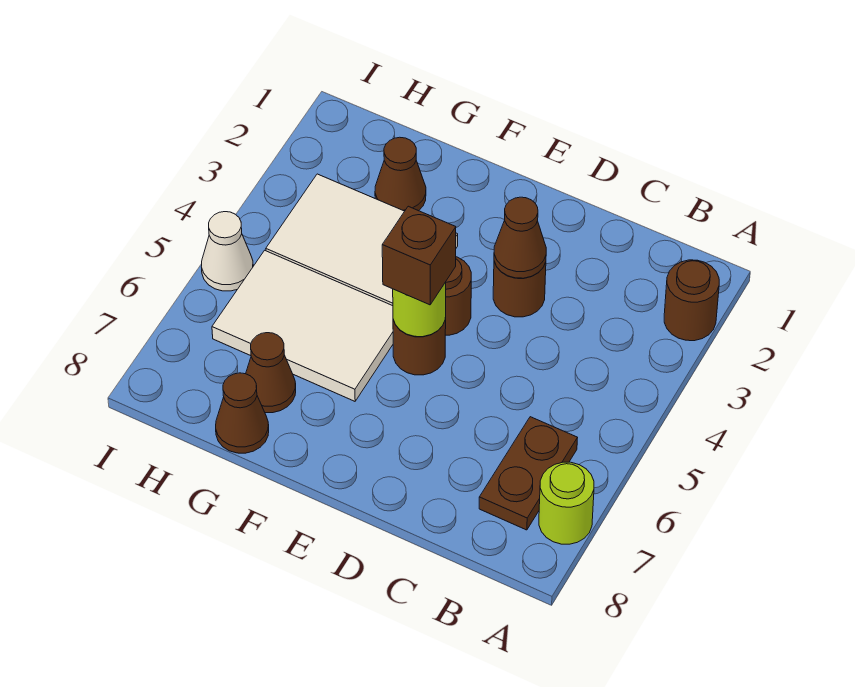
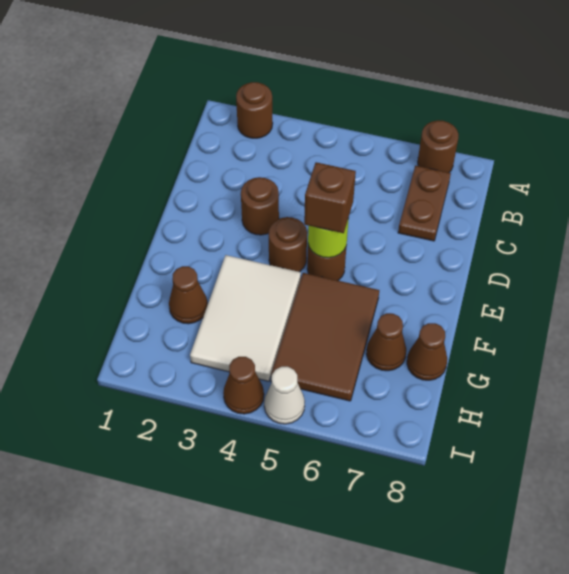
lime round brick A7 level 1 -> brown round brick A7 level 1
brown plate B6:B7 level 1 -> brown plate B7:C7 level 1
brown cone D3 level 2 -> brown cone I4 level 1
white tile F5:H6 level 1 -> brown tile F5:H6 level 1

